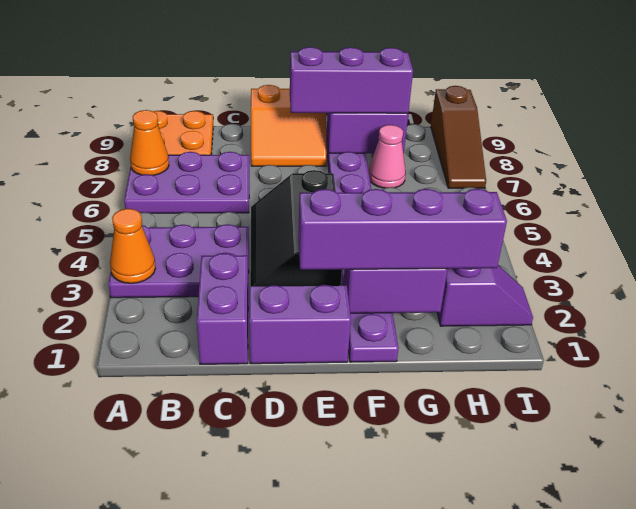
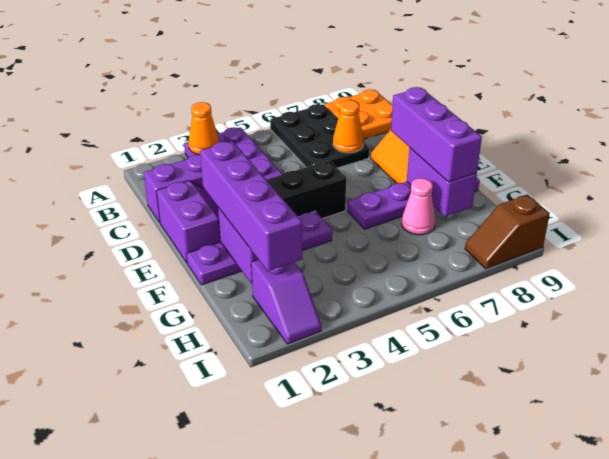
purple plate A6:C7 level 1 -> black plate A6:C7 level 1
orange cone A7 level 2 -> orange cone C7 level 2
brown slope I7:I9 level 1 top 9 -> brown slope I8:I9 level 1 top 9

